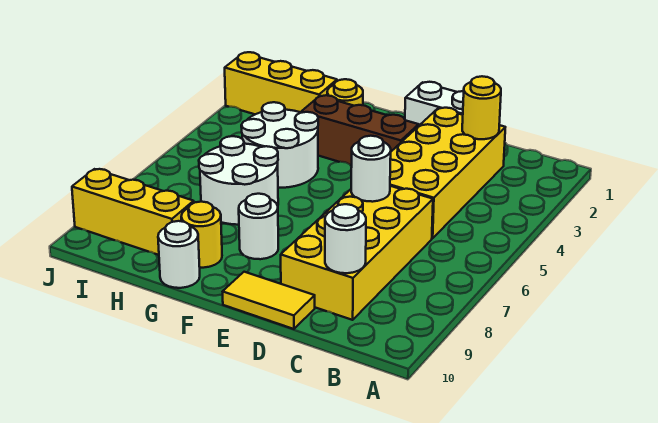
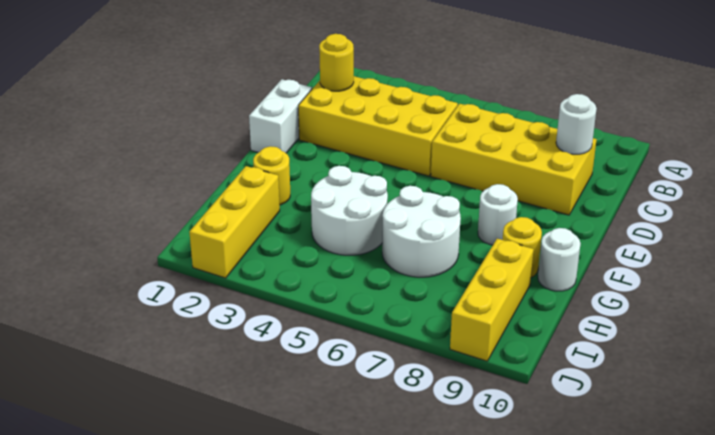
white round brick D6 level 2 -> none
yellow tile D10:E10 level 1 -> none
brown brick E3:G3 level 1 -> none

